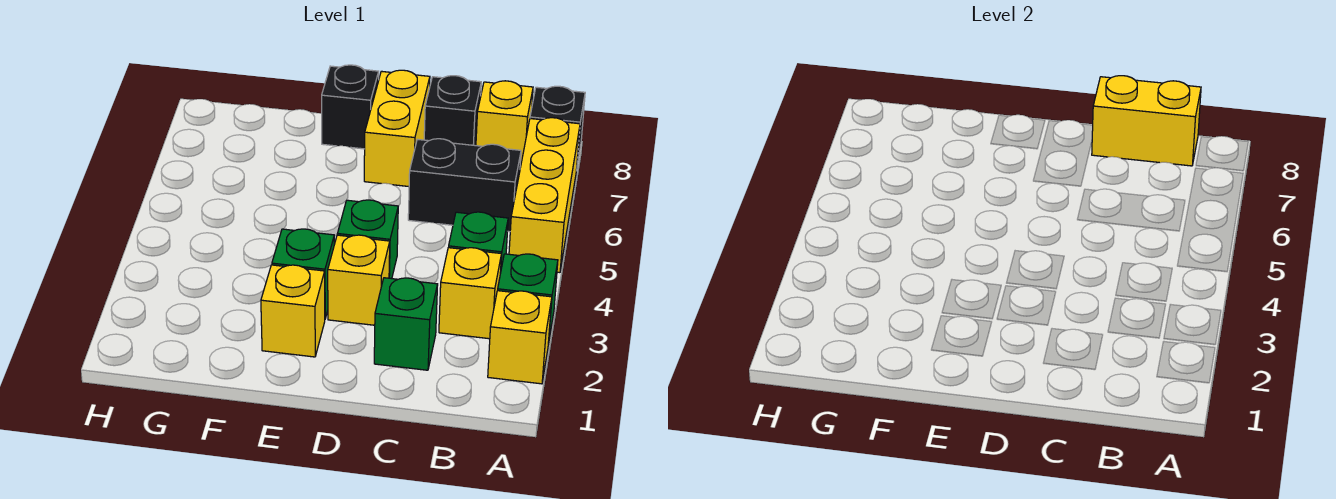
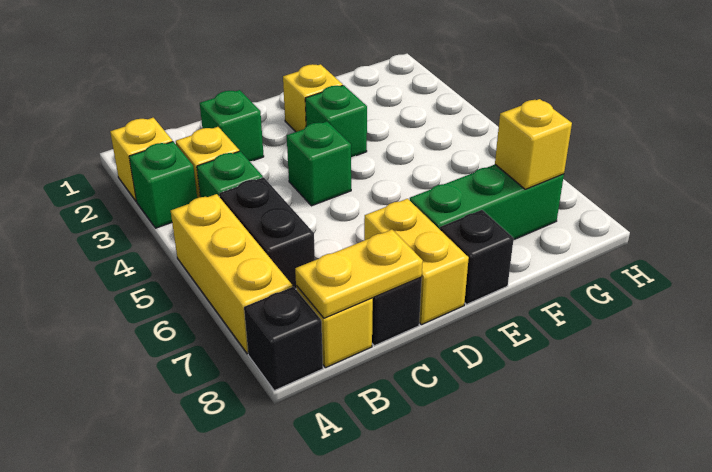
black brick B6:C6 level 1 -> black brick B5:B6 level 1
yellow brick B8:C8 level 2 -> yellow plate B8:C8 level 2
yellow brick D3 level 1 -> yellow brick G7 level 2
none -> green brick E7:G7 level 1

